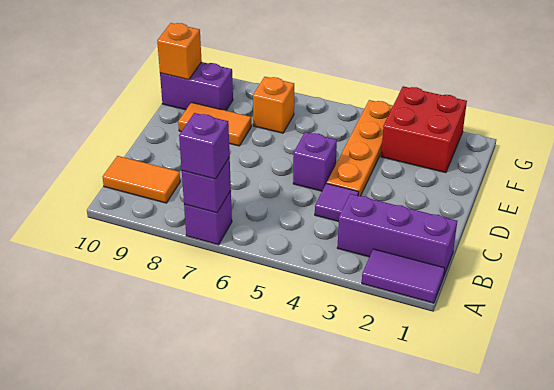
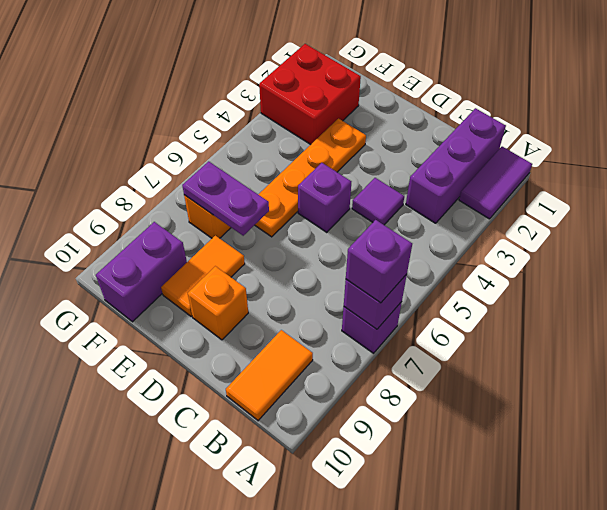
orange plate D4:G4 level 1 -> orange plate E3:E6 level 1
none -> purple plate E7:F7 level 2
orange brick F10 level 2 -> orange brick D9 level 1

